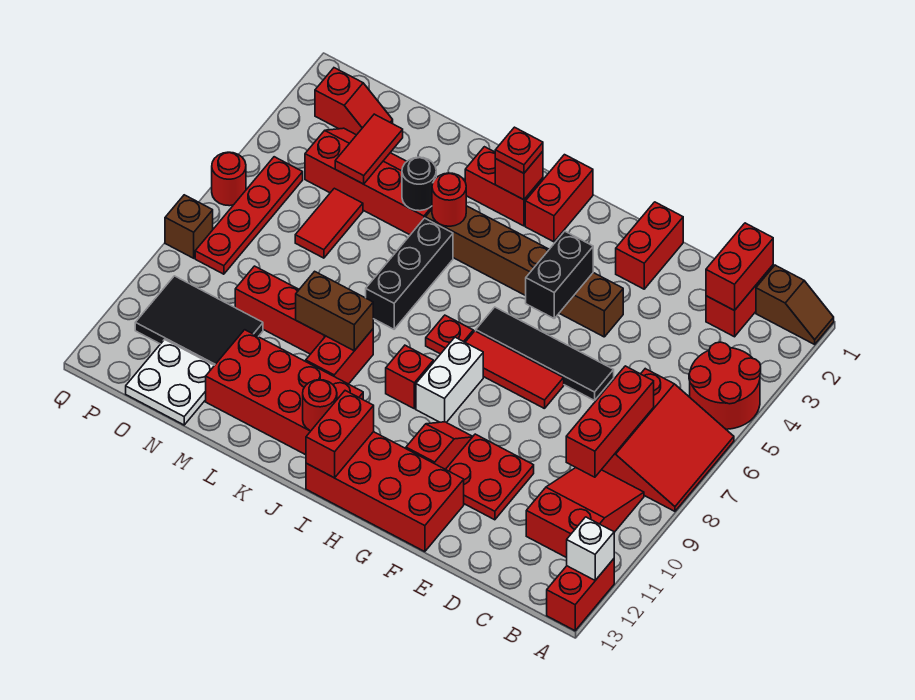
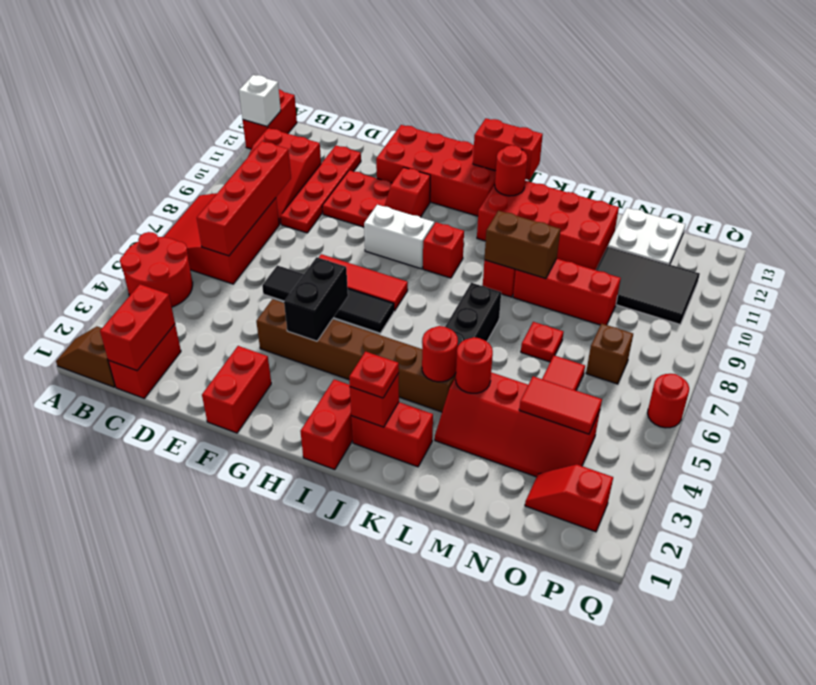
red brick C7:C9 level 2 -> red brick C6:C9 level 2
white brick H8:H9 level 1 -> white brick G9:H9 level 1
red plate I7 level 1 -> red plate M7 level 1
red brick I12:I13 level 2 -> red brick I13:J13 level 2
black round brick L4 level 2 -> red round brick L4 level 2
red tile N3:N4 level 2 -> red tile N4:O4 level 2
red plate P5:P8 level 1 -> red plate D9:D12 level 1
brown brick Q8 level 1 -> brown brick O7 level 1

